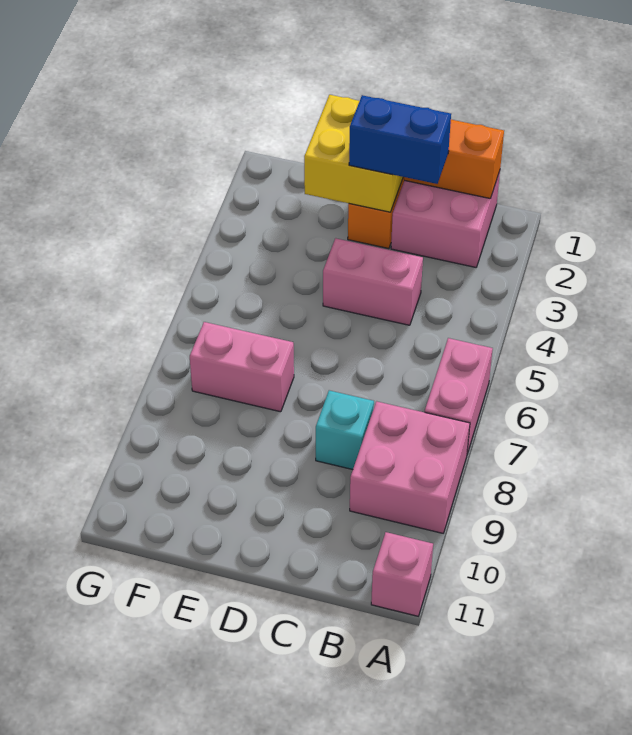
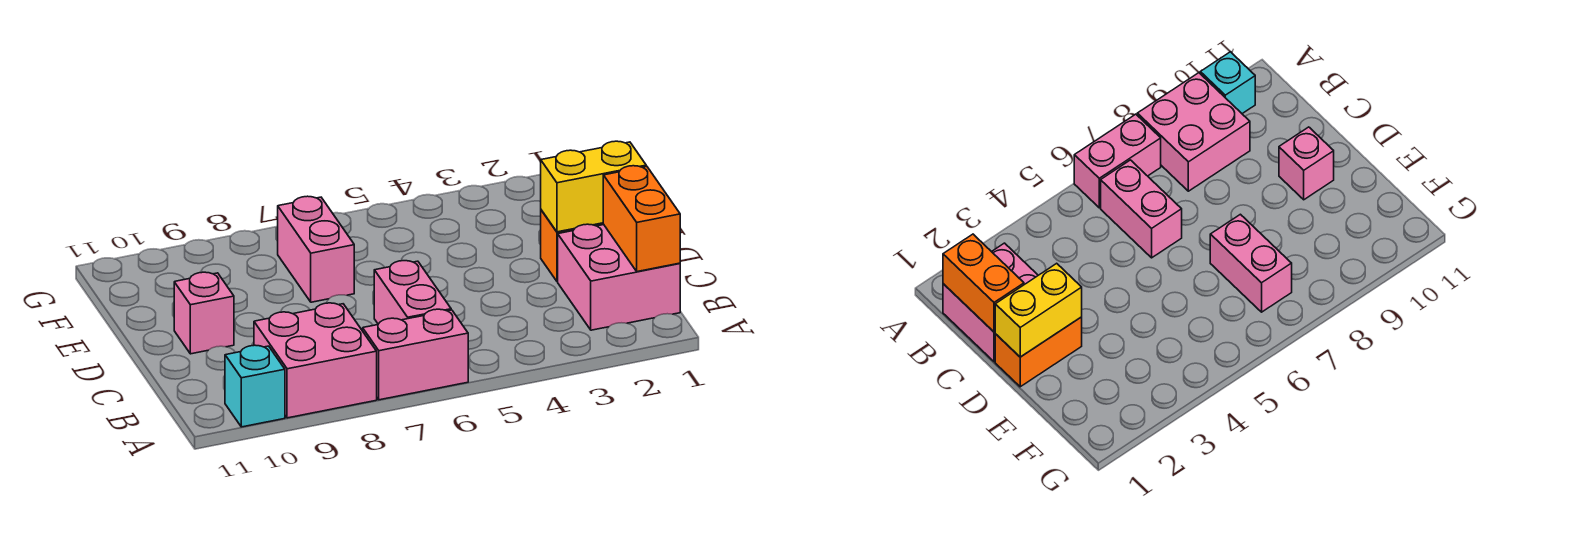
pink brick A11 level 1 -> pink brick D10 level 1
blue brick C2:D2 level 3 -> none
pink brick C4:D4 level 1 -> pink brick B6:C6 level 1
cyan brick C8 level 1 -> cyan brick A10 level 1
yellow brick D1:E2 level 2 -> yellow brick D1:D2 level 2

